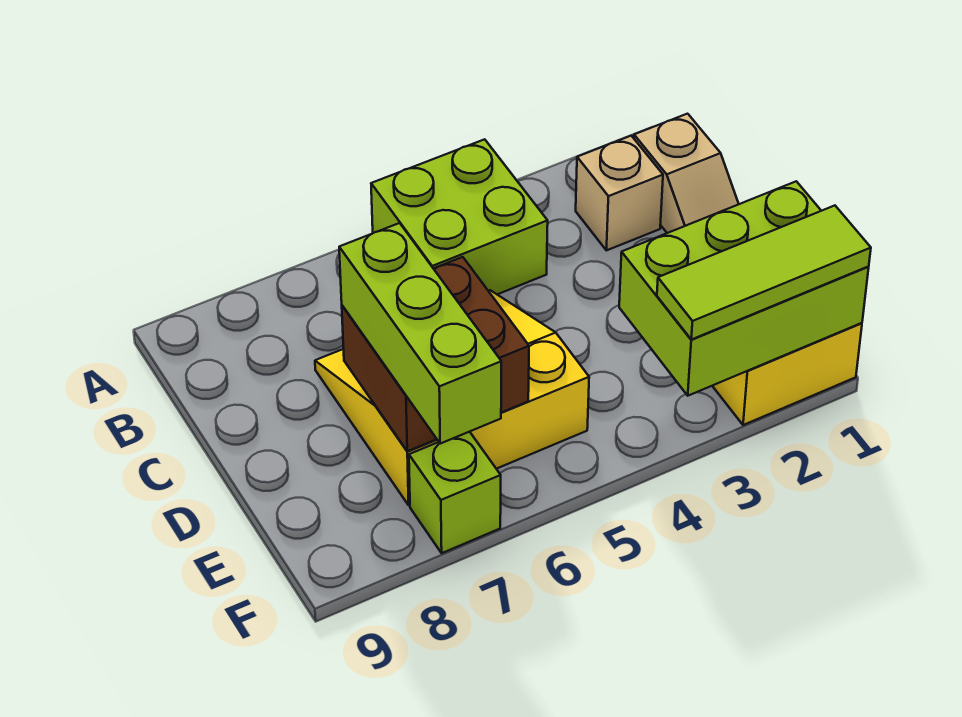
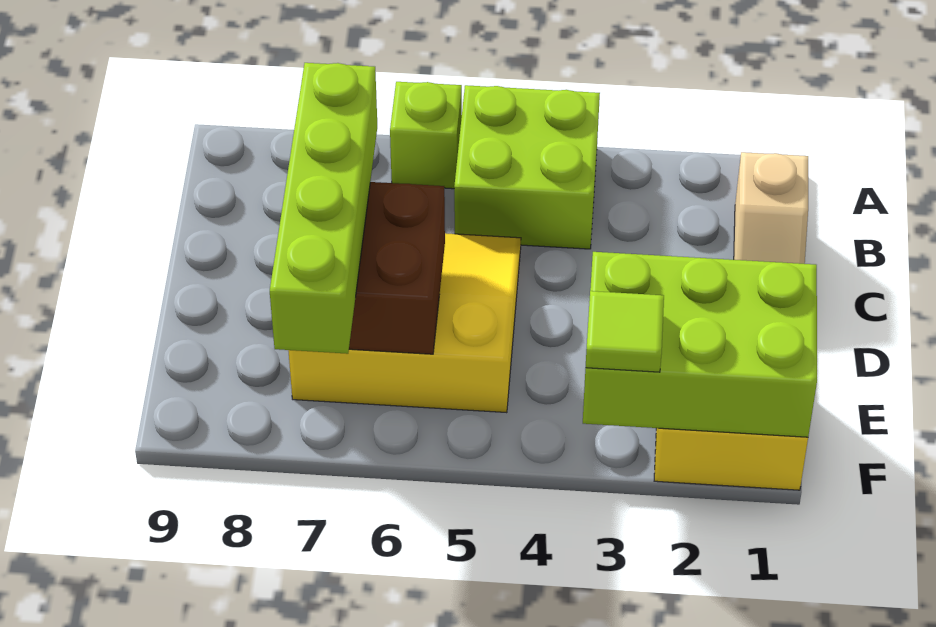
tan brick B2 level 1 -> none
lime brick D7:F7 level 3 -> lime brick C7:F7 level 3
lime tile F1:F3 level 3 -> lime tile F3 level 3
lime brick F7 level 1 -> lime brick A6 level 1

